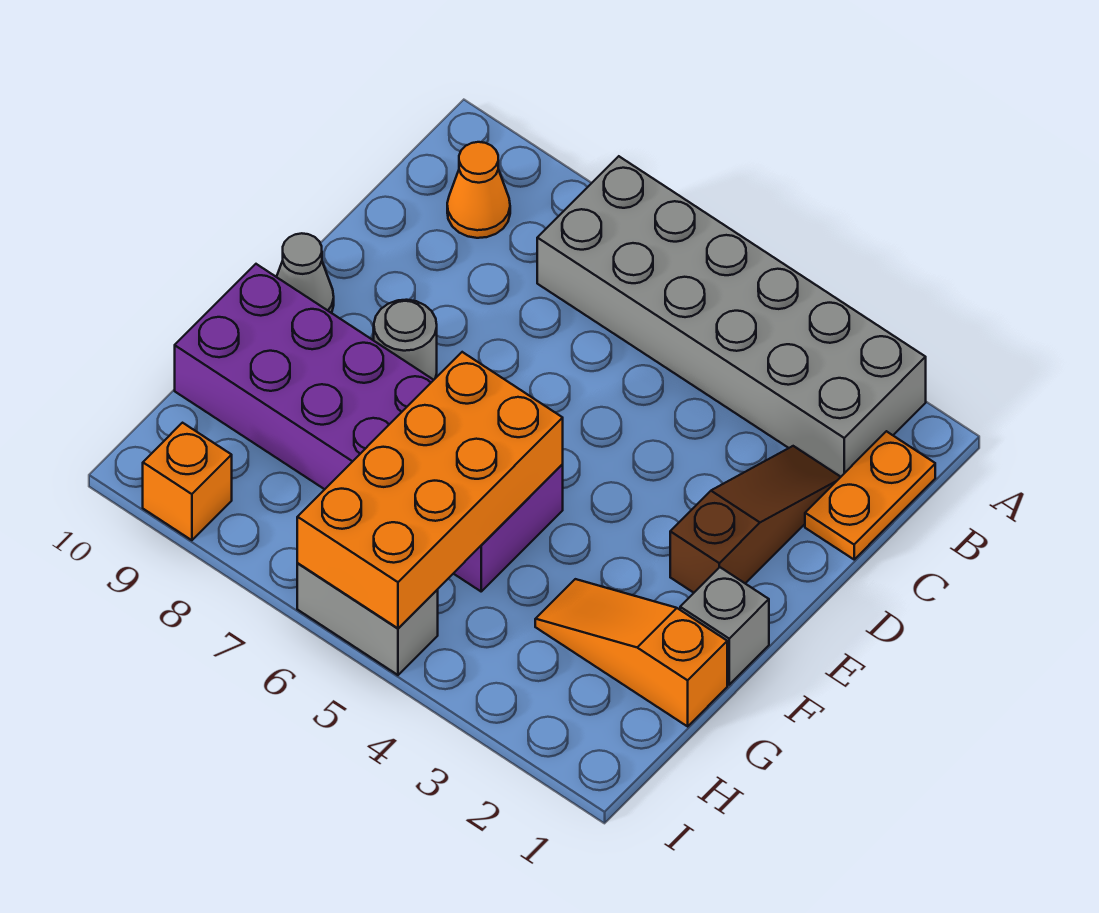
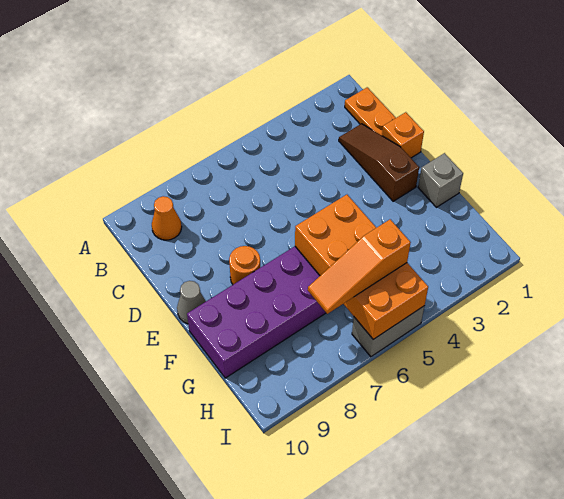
grey brick A2:B7 level 1 -> none
grey round brick E8 level 1 -> orange round brick E8 level 1
orange slope G1:G3 level 1 top 1 -> orange slope H5:H7 level 3 top 5
orange brick I9 level 1 -> orange brick D1 level 1

